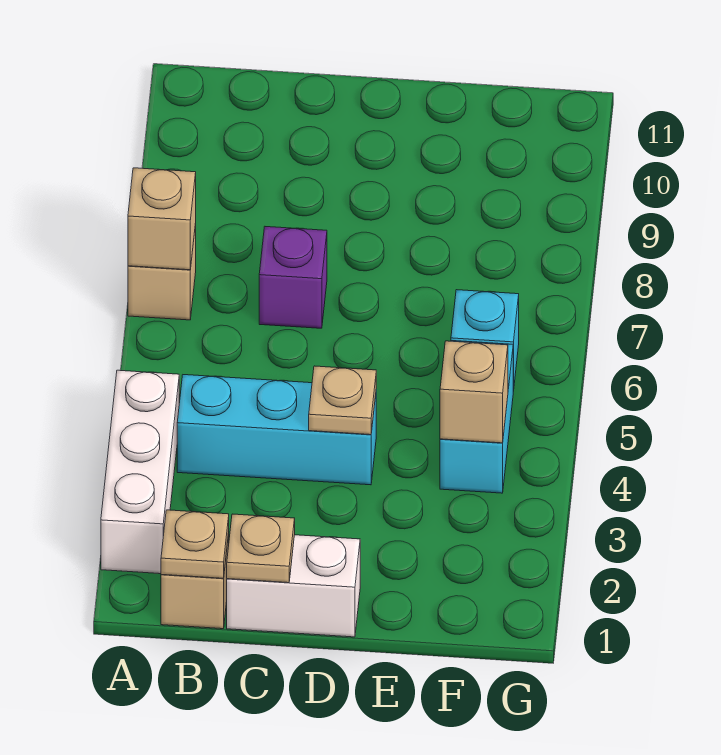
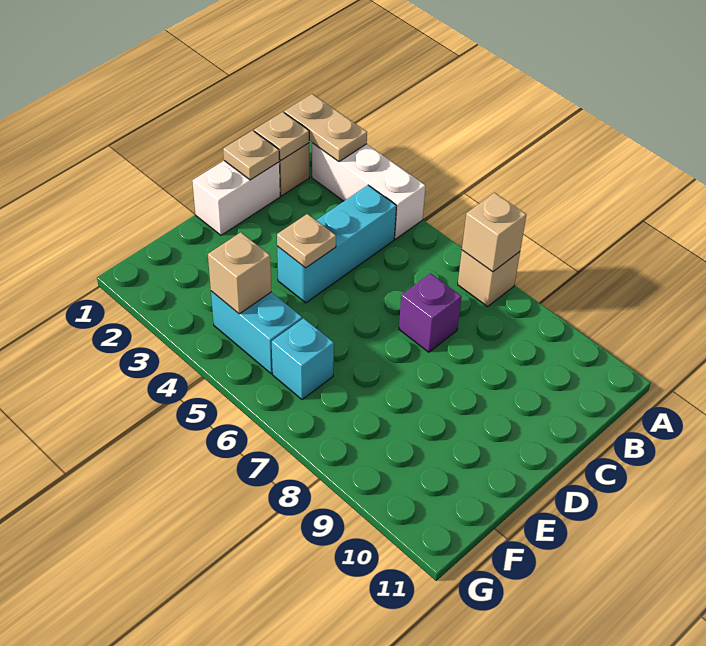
none -> tan plate A1:A2 level 2

